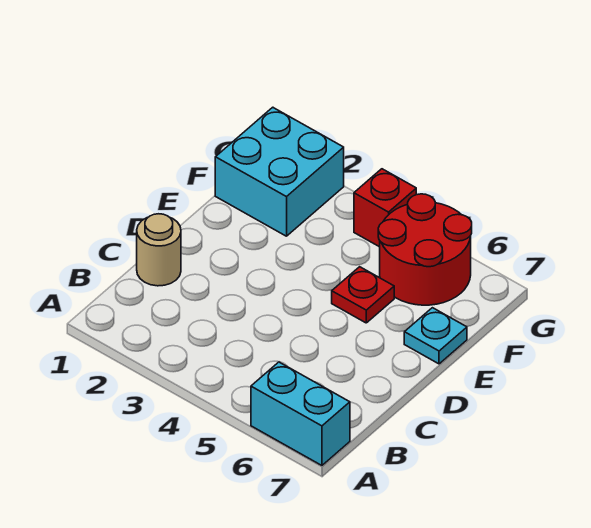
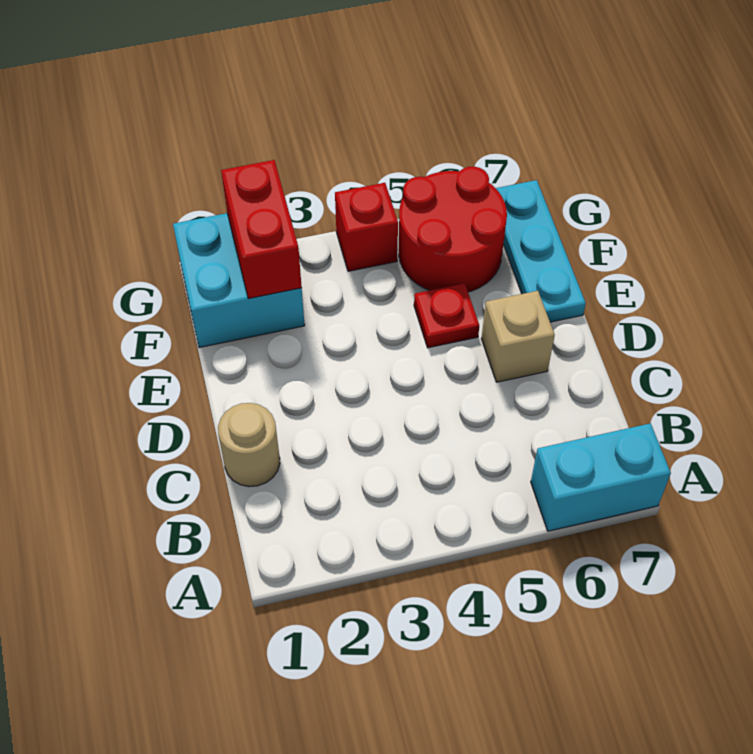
none -> tan brick D6 level 1
cyan plate E7 level 1 -> cyan plate E7:G7 level 1
none -> red brick F2:G2 level 2

